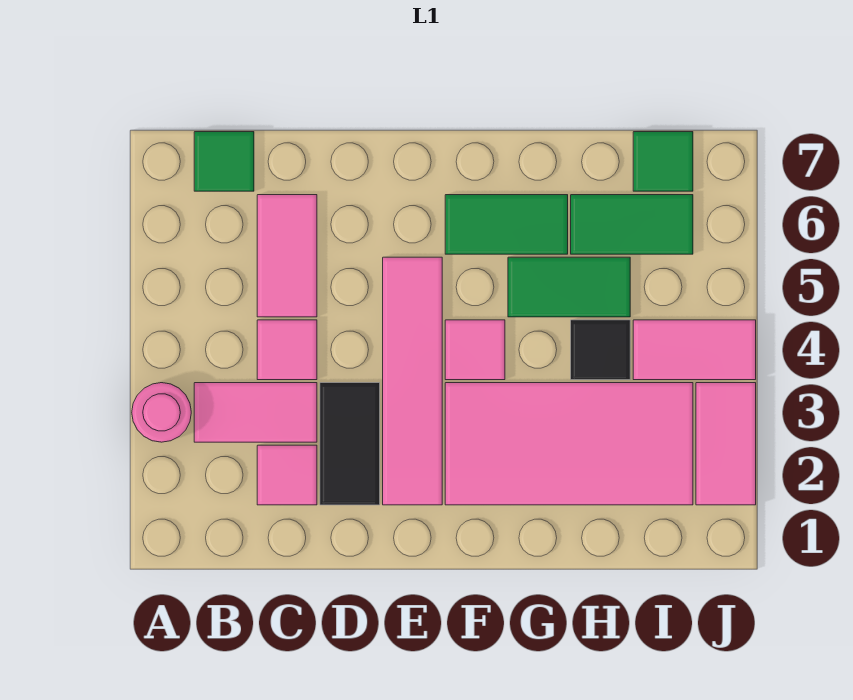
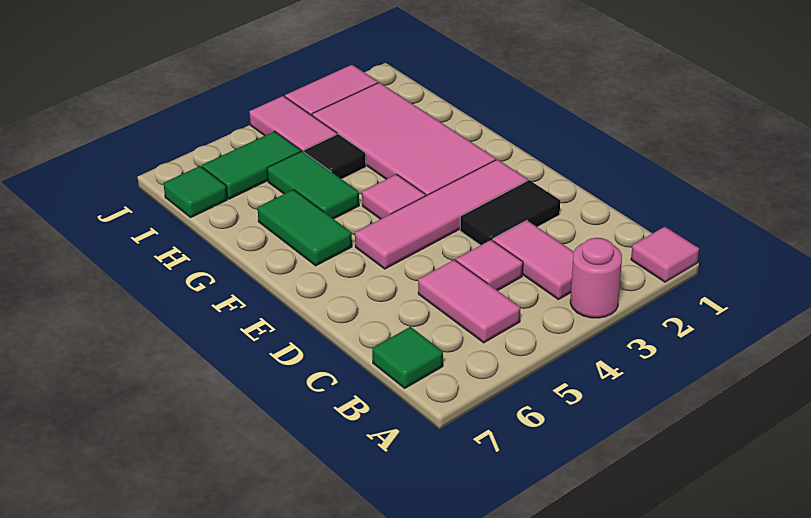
pink tile C2 level 1 -> pink tile A1 level 1
pink tile C5:C6 level 1 -> pink tile B5:C5 level 1
green tile H6:I6 level 1 -> green tile I5:I6 level 1

